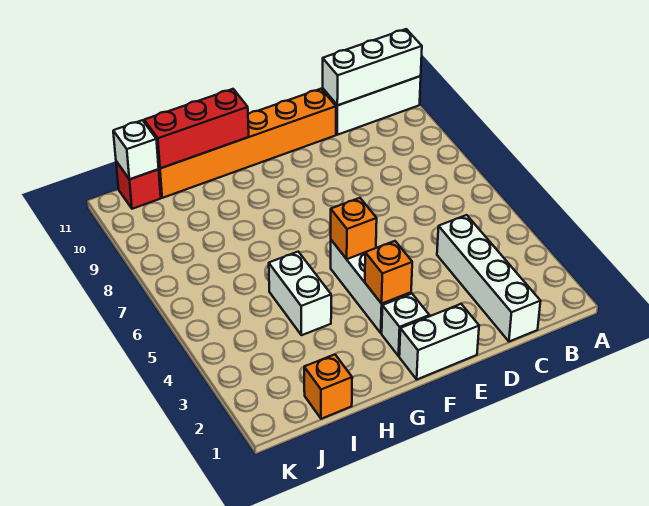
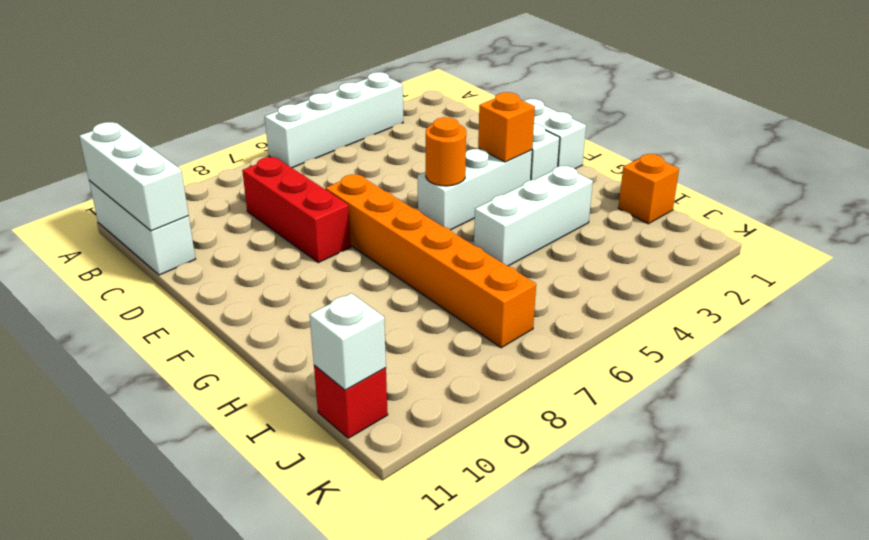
white brick C1:C4 level 1 -> white brick A3:A6 level 1
orange brick D11:I11 level 1 -> orange brick E7:J7 level 1
orange brick F5 level 2 -> orange round brick F5 level 2
red brick G11:I11 level 2 -> red brick C8:E8 level 1
white brick H4:H5 level 1 -> white brick H3:H5 level 1

